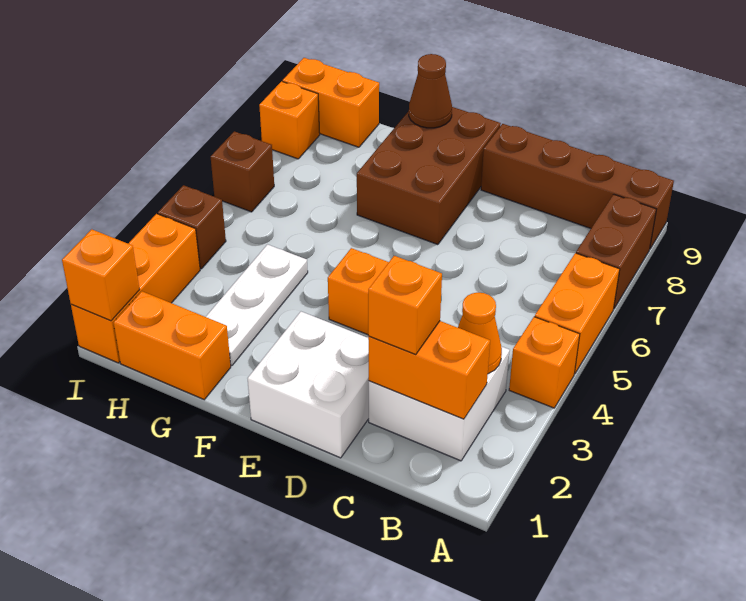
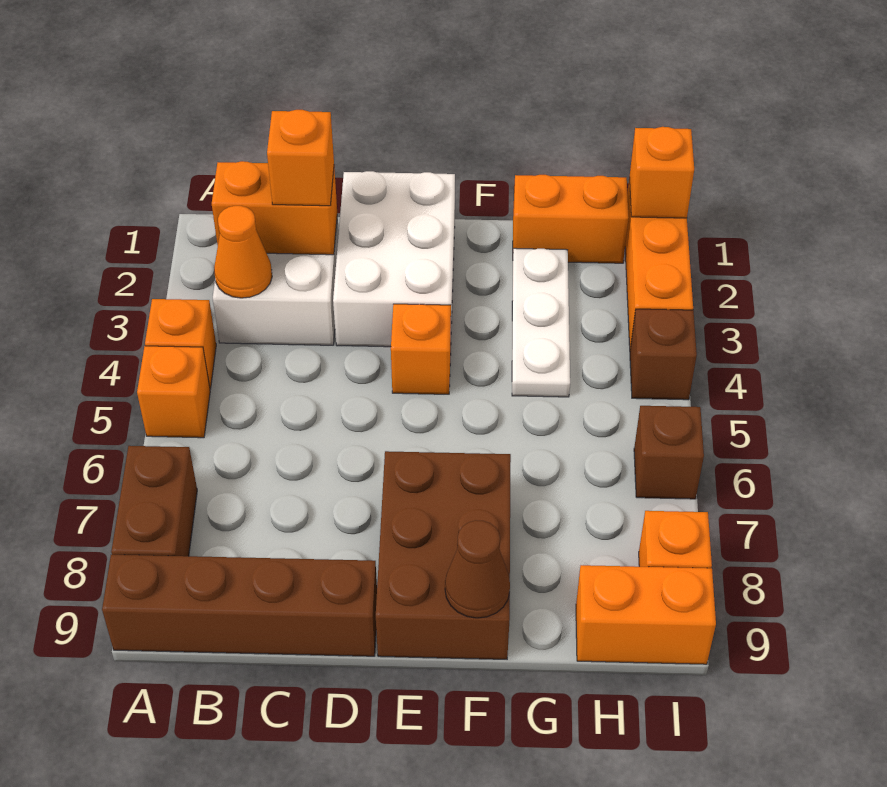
orange brick A5:A6 level 1 -> orange brick A5 level 1
white brick D1:E2 level 1 -> white brick D1:E3 level 1

